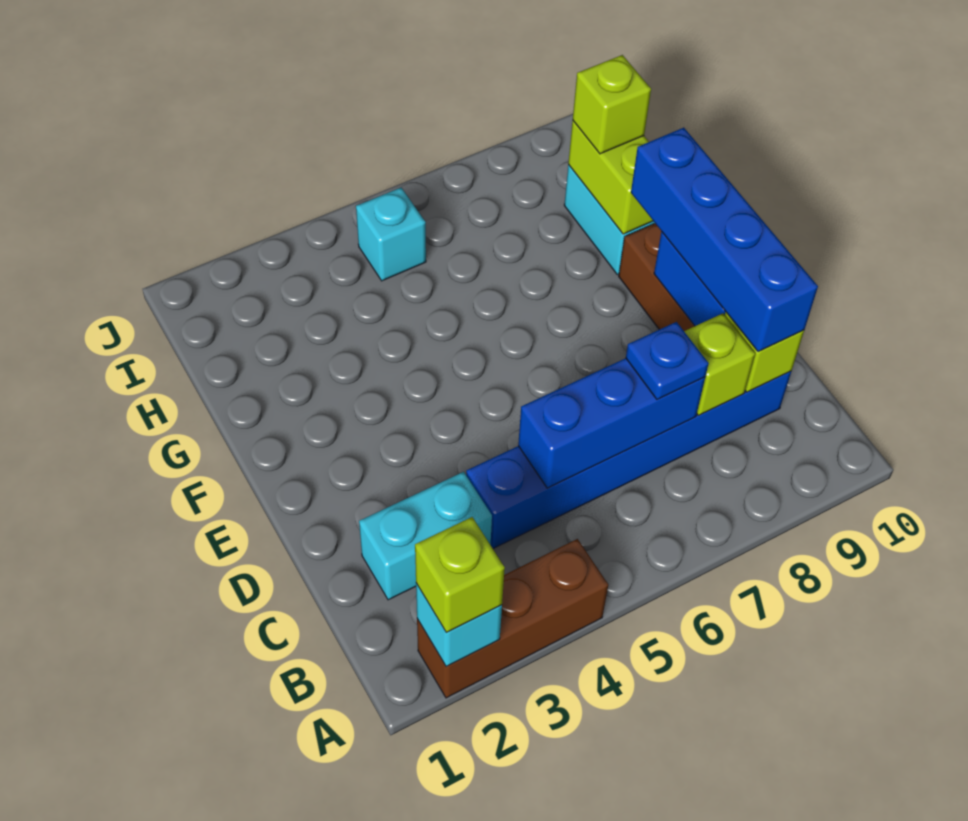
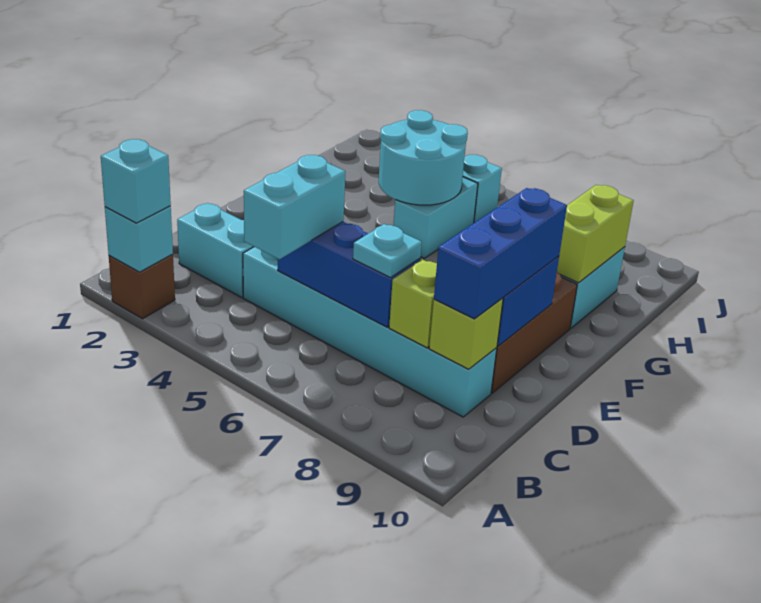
brown brick A2:A4 level 1 -> brown brick A2 level 1
lime brick A2 level 3 -> cyan brick A2 level 3
none -> cyan brick B5:C5 level 3
blue brick C4:C9 level 1 -> cyan brick C4:C9 level 1
blue plate C7 level 3 -> cyan plate C7 level 3
blue brick C9:F9 level 3 -> blue brick C9:E9 level 3
none -> cyan round brick G4:H5 level 2
none -> cyan brick G5:H5 level 1
lime brick H9 level 3 -> none

